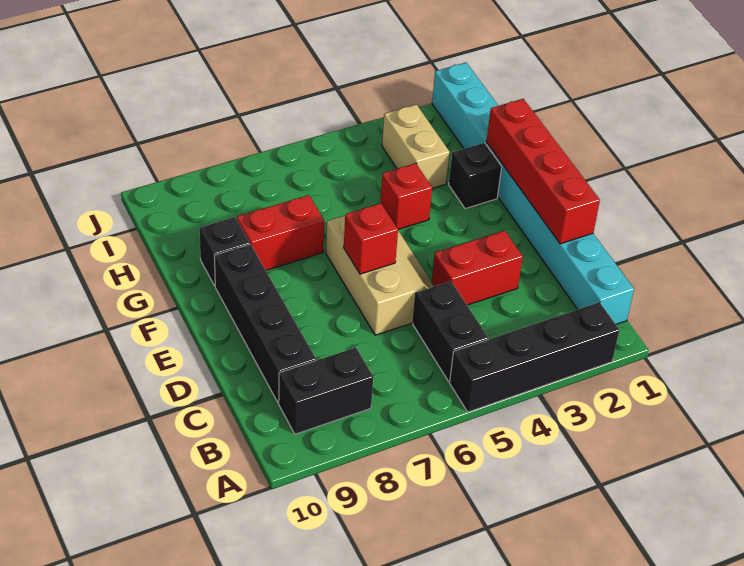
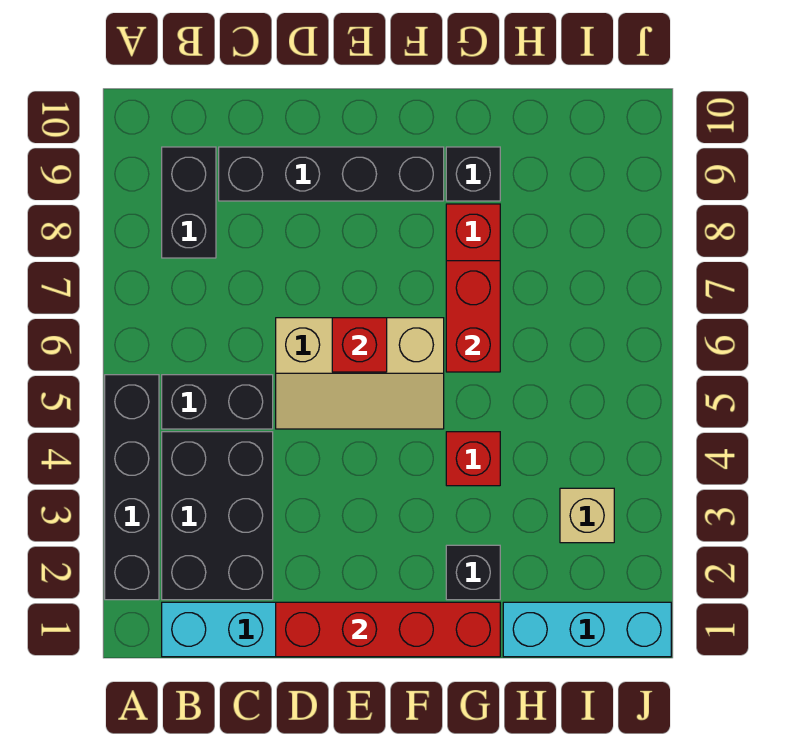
none -> black brick B2:C4 level 1
red brick D3:D4 level 1 -> red brick G6:G7 level 2
tan brick H3:I3 level 1 -> tan brick I3 level 1

